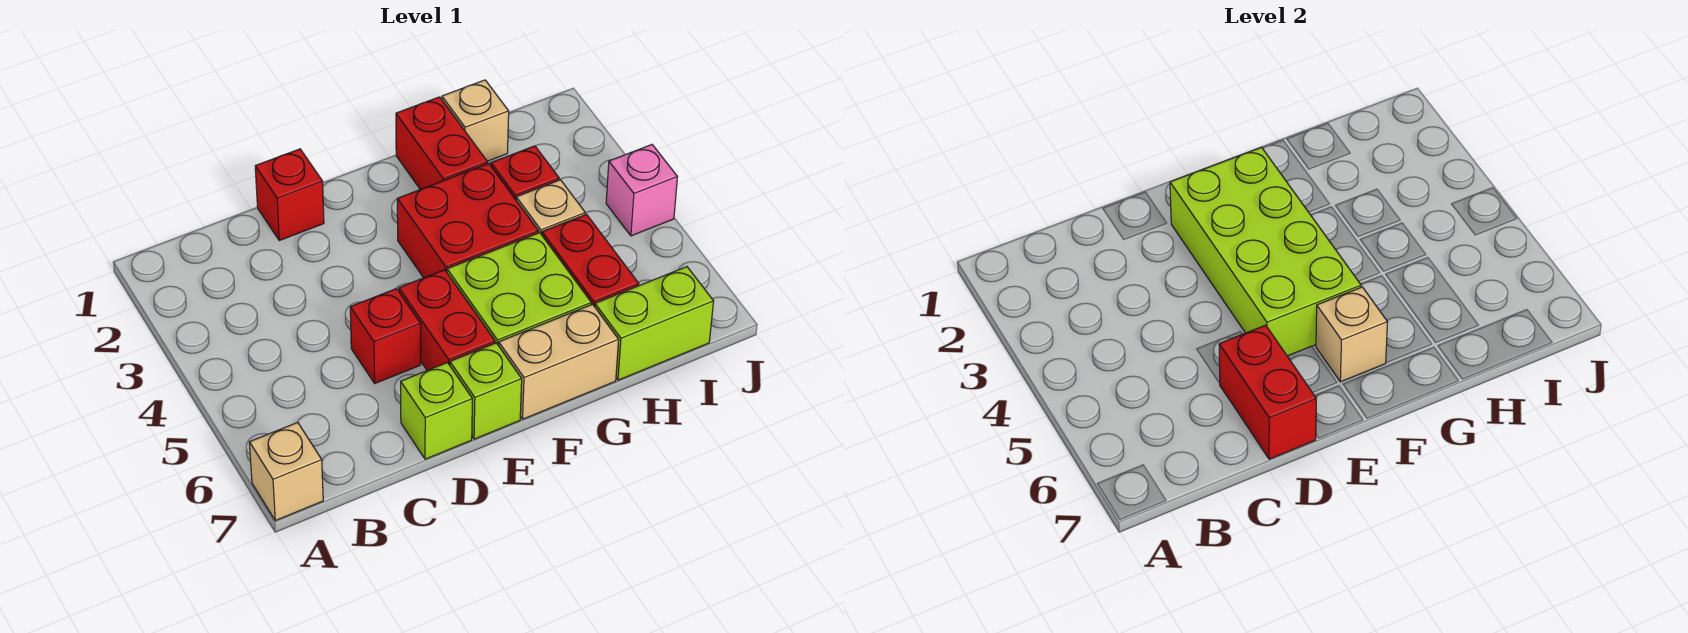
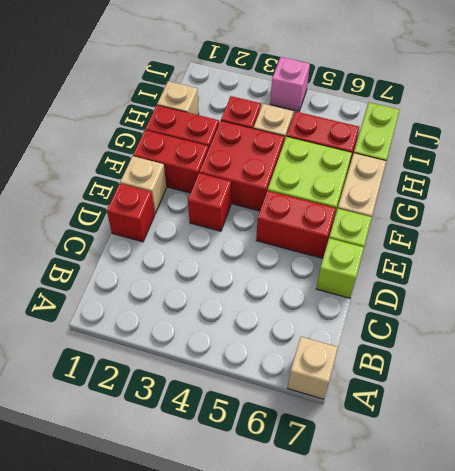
red brick D5 level 1 -> red brick E3 level 1
red brick D6:D7 level 2 -> red brick F1:F2 level 1
lime brick E2:F5 level 2 -> none
tan brick F6 level 2 -> tan brick E1 level 1

